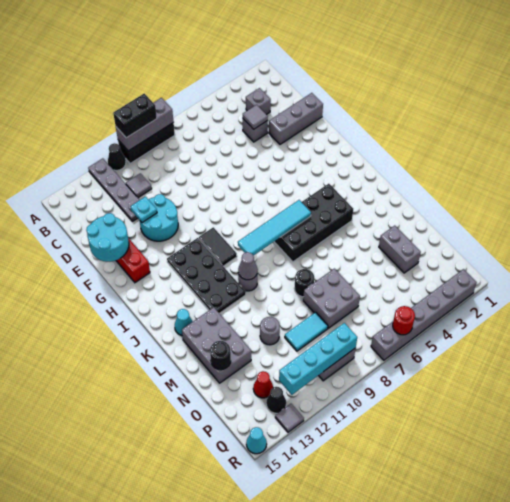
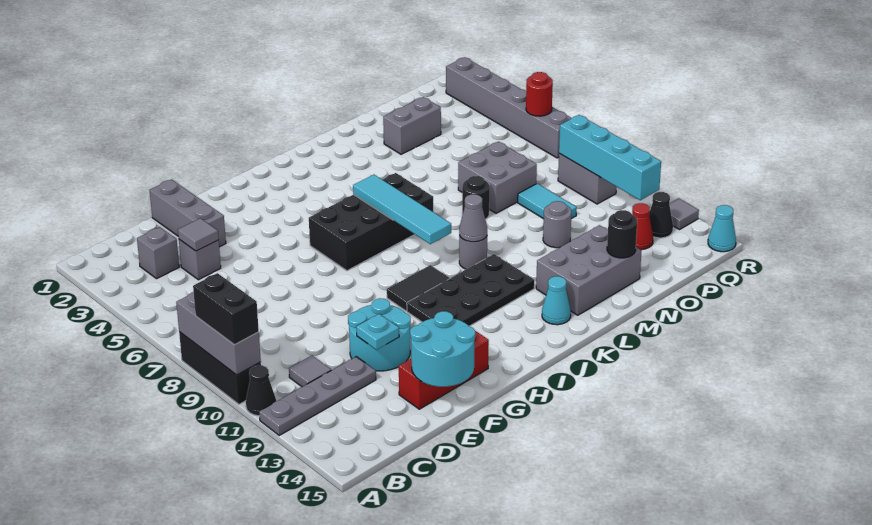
black brick J4:K7 level 1 -> black brick H6:K7 level 1

